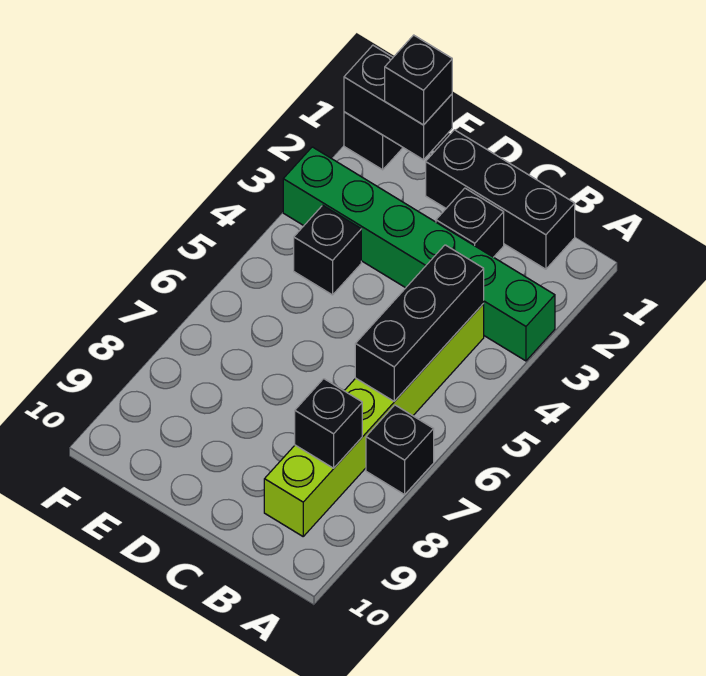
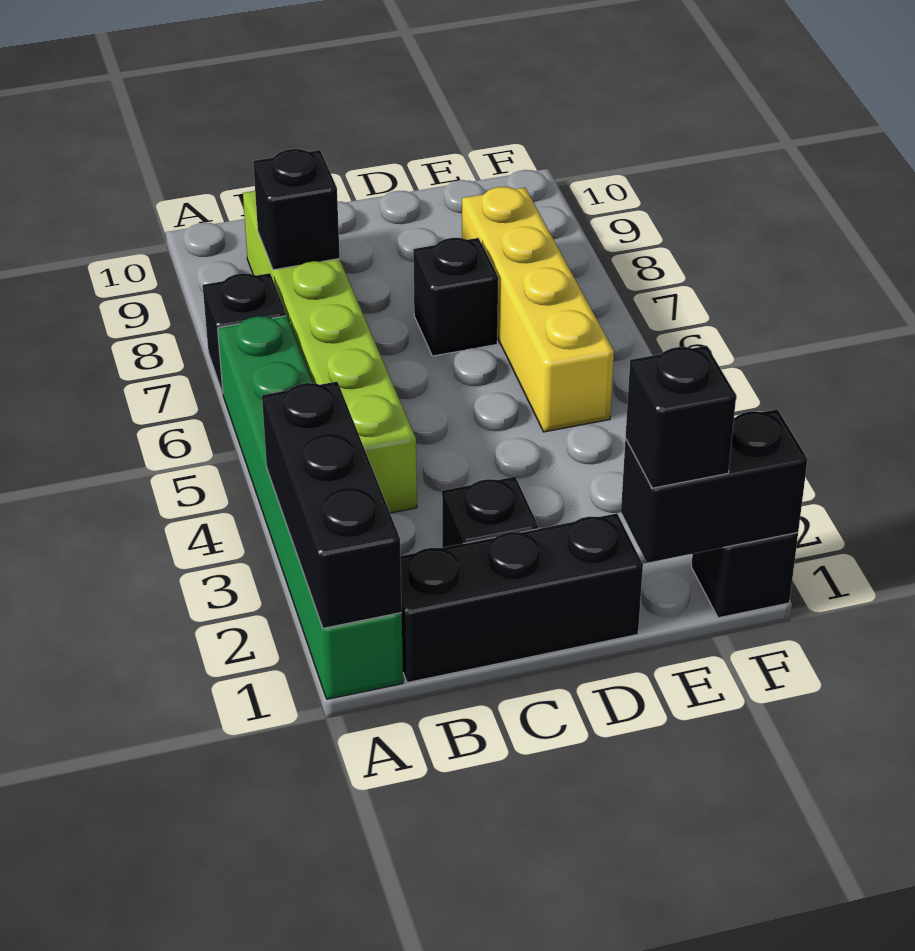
green brick A3:F3 level 1 -> green brick A1:A6 level 1
black brick B4:B6 level 2 -> black brick A1:A3 level 2
black brick E4 level 1 -> black brick D7 level 1
none -> yellow brick E5:E8 level 1

